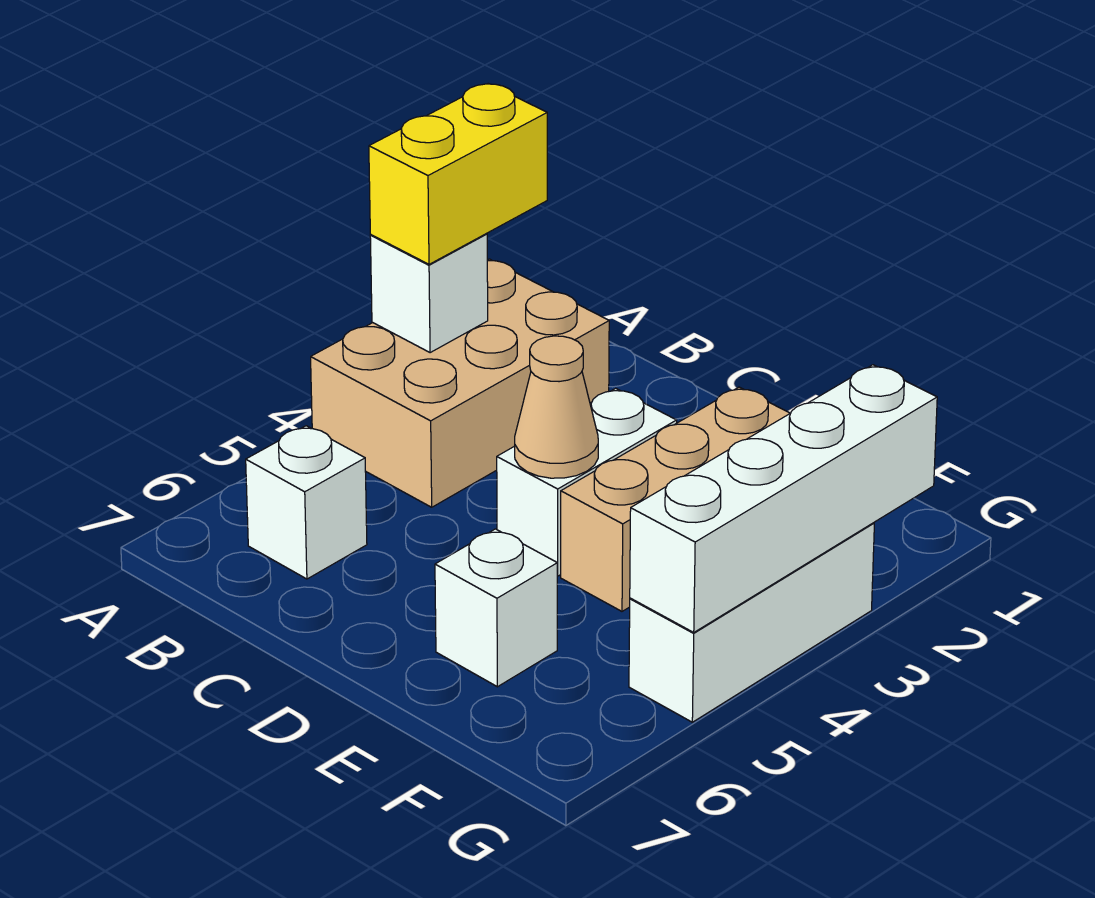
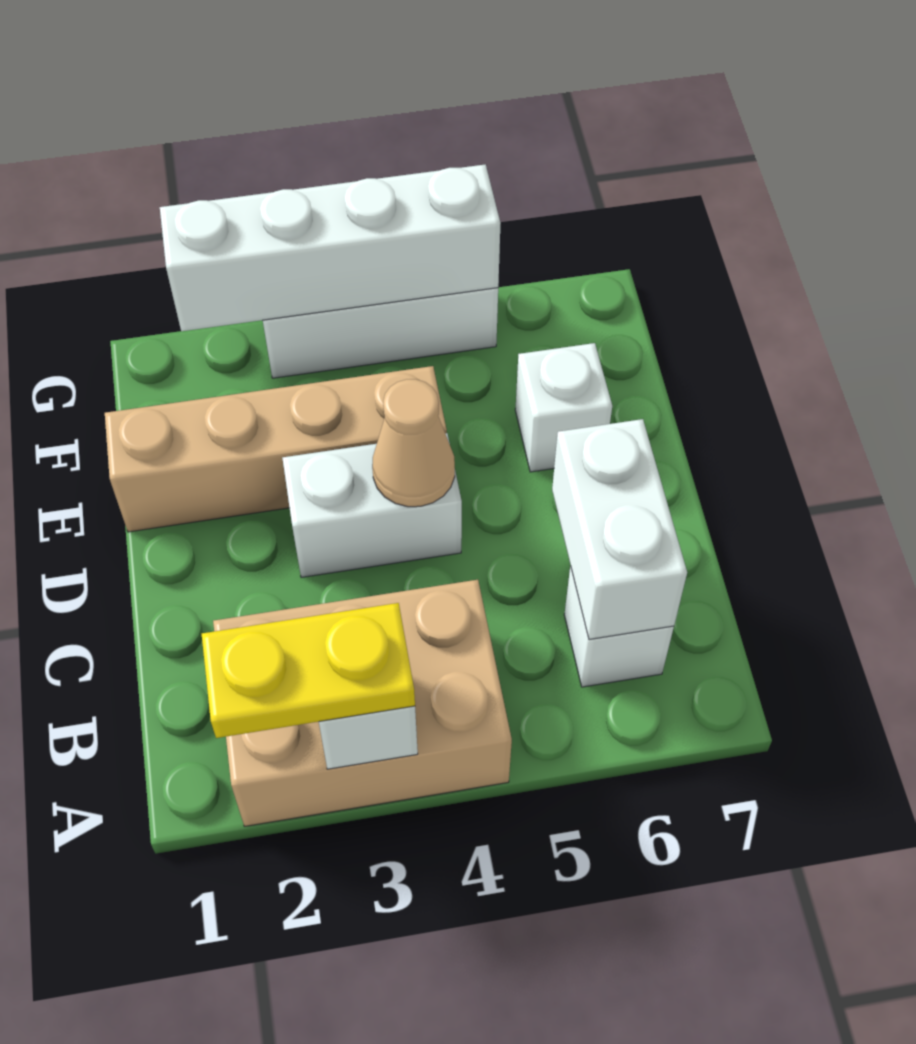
yellow brick A2:A3 level 3 -> yellow plate A2:A3 level 3
none -> white brick B6:C6 level 2
tan brick E2:E4 level 1 -> tan brick E1:E4 level 1

